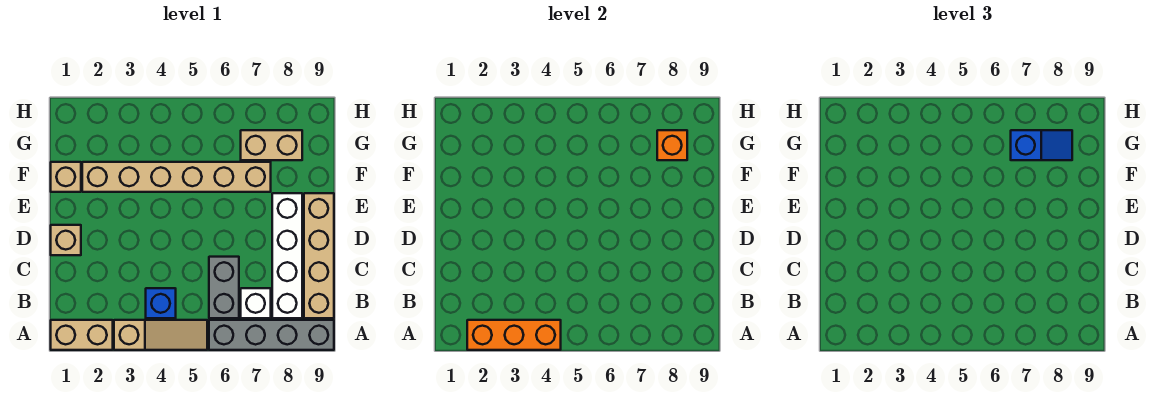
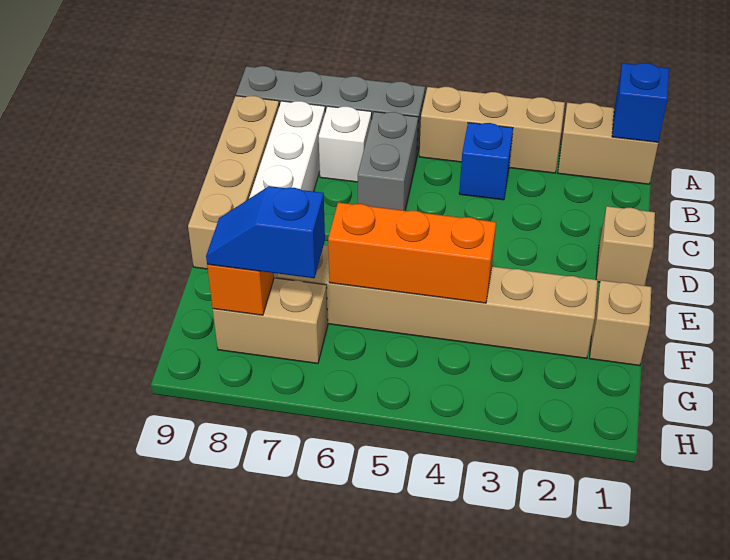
none -> blue brick A1 level 2
orange brick A2:A4 level 2 -> orange brick F4:F6 level 2
tan slope A3:A5 level 1 top 3 -> tan brick A3:A5 level 1

